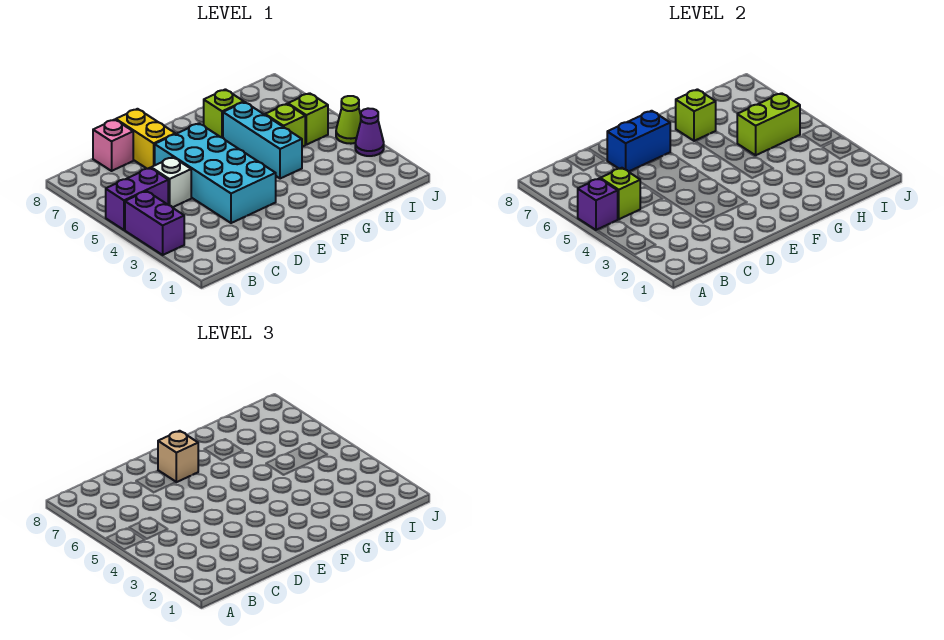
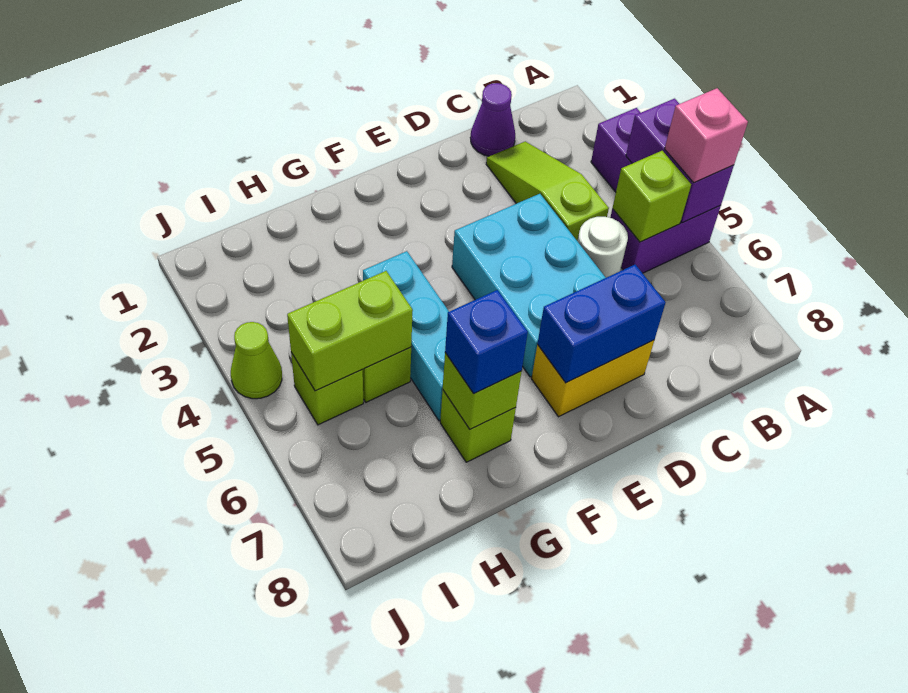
purple brick A5 level 2 -> purple brick A4:A5 level 2
none -> lime slope C2:C4 level 1 top 4
white brick C5 level 1 -> white round brick C5 level 1
pink brick C8 level 1 -> pink brick A5 level 3
cyan brick D3:E6 level 1 -> cyan brick D4:E6 level 1
yellow brick D7:D8 level 1 -> yellow brick D7:E7 level 1
tan brick E7 level 3 -> none
none -> blue brick G7 level 3
purple cone J3 level 1 -> purple cone C1 level 1

